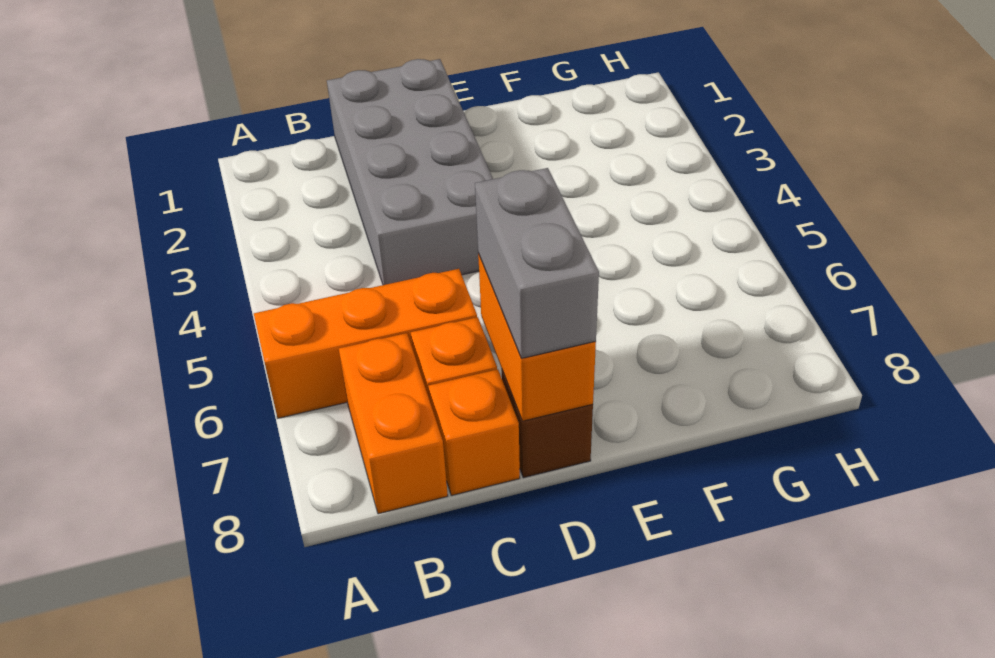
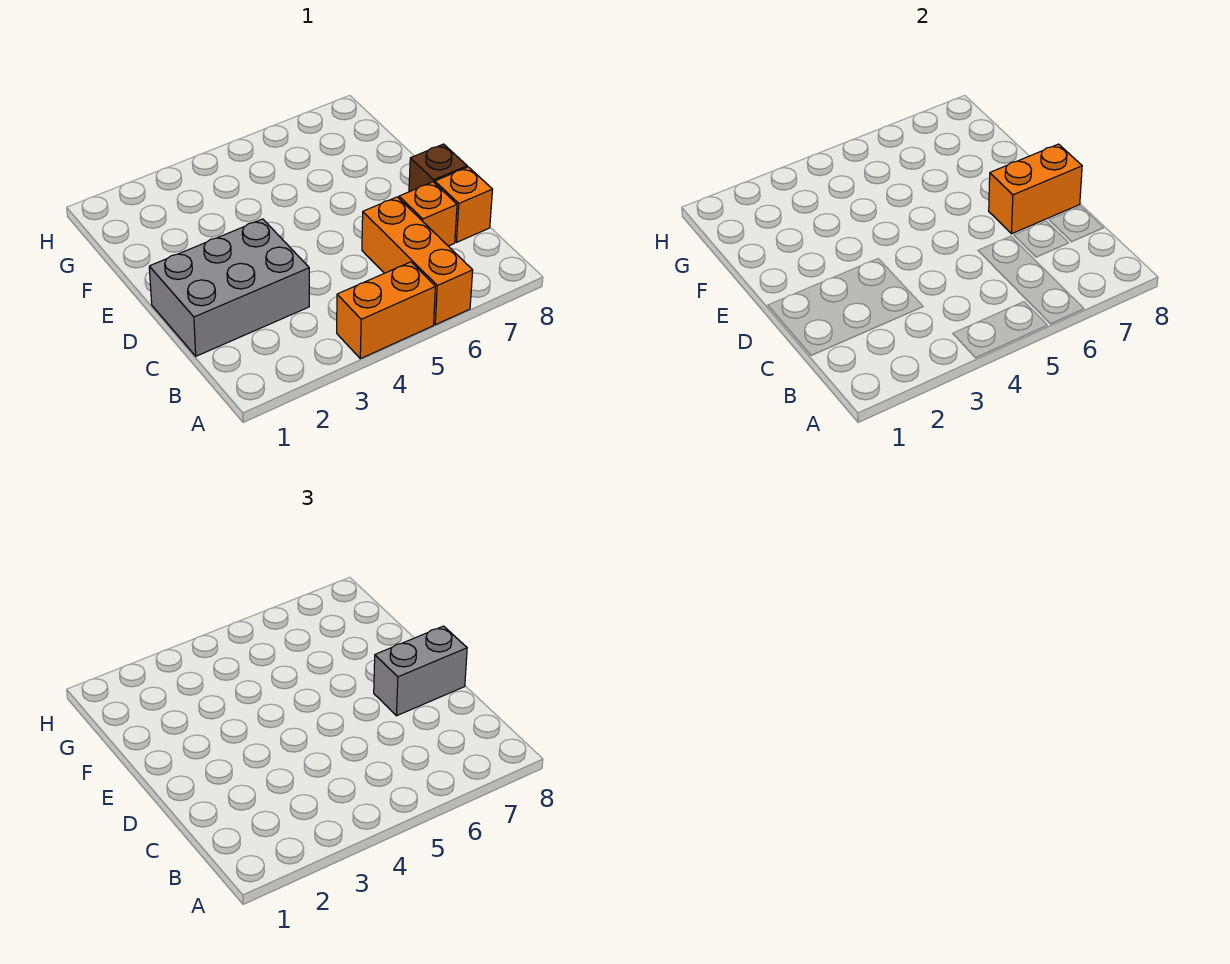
orange brick B7:B8 level 1 -> orange brick A4:A5 level 1
grey brick C1:D4 level 1 -> grey brick C1:D3 level 1

